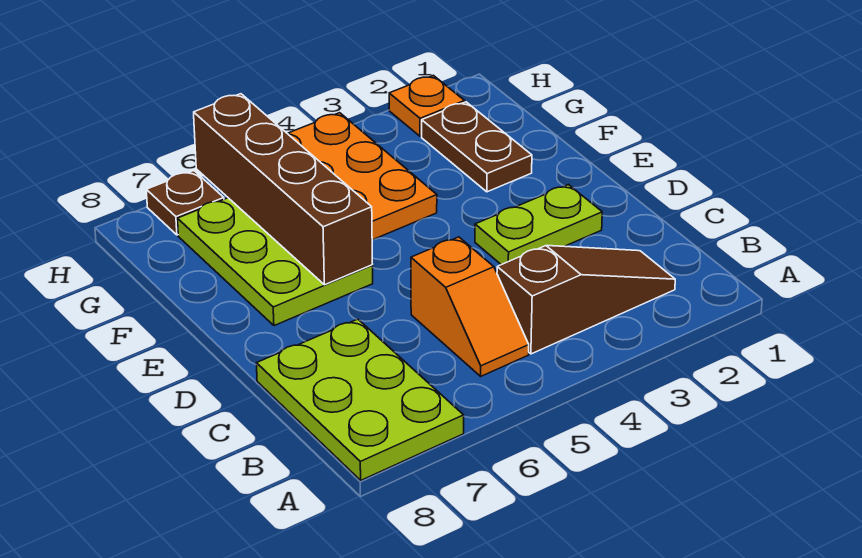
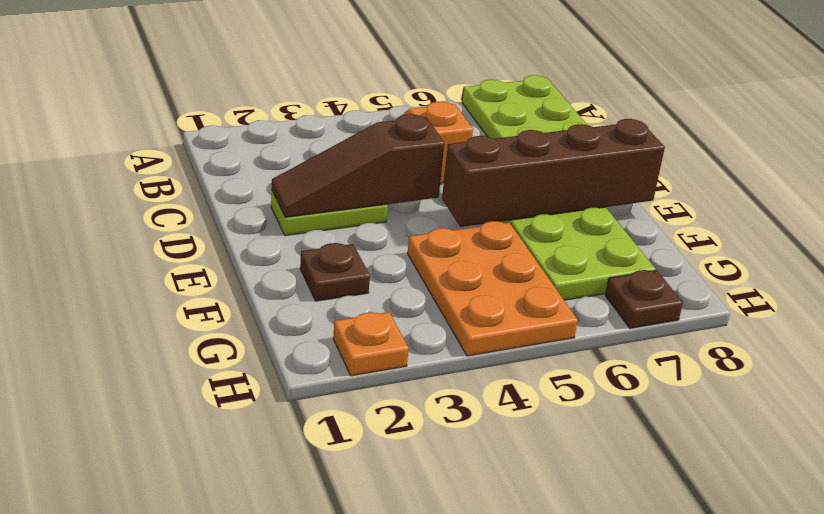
brown slope B2:B4 level 1 top 4 -> brown slope D2:D4 level 2 top 4
brown brick E6:H6 level 2 -> brown brick E5:E8 level 2
brown plate F2:G2 level 1 -> brown plate F2 level 1

